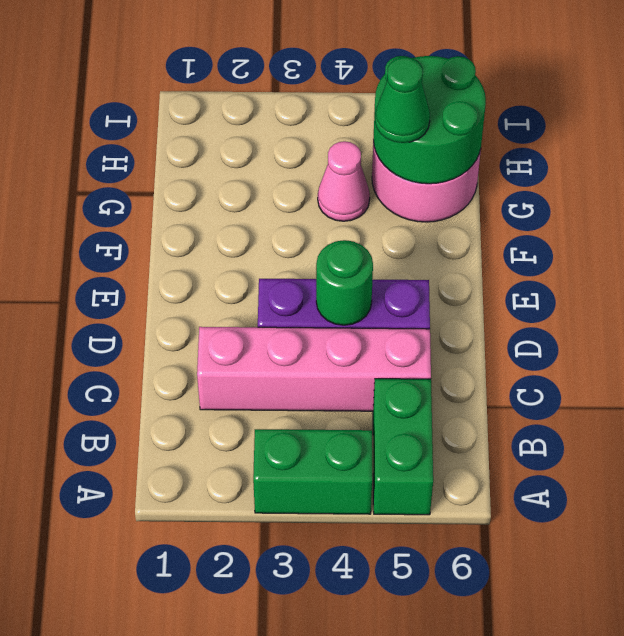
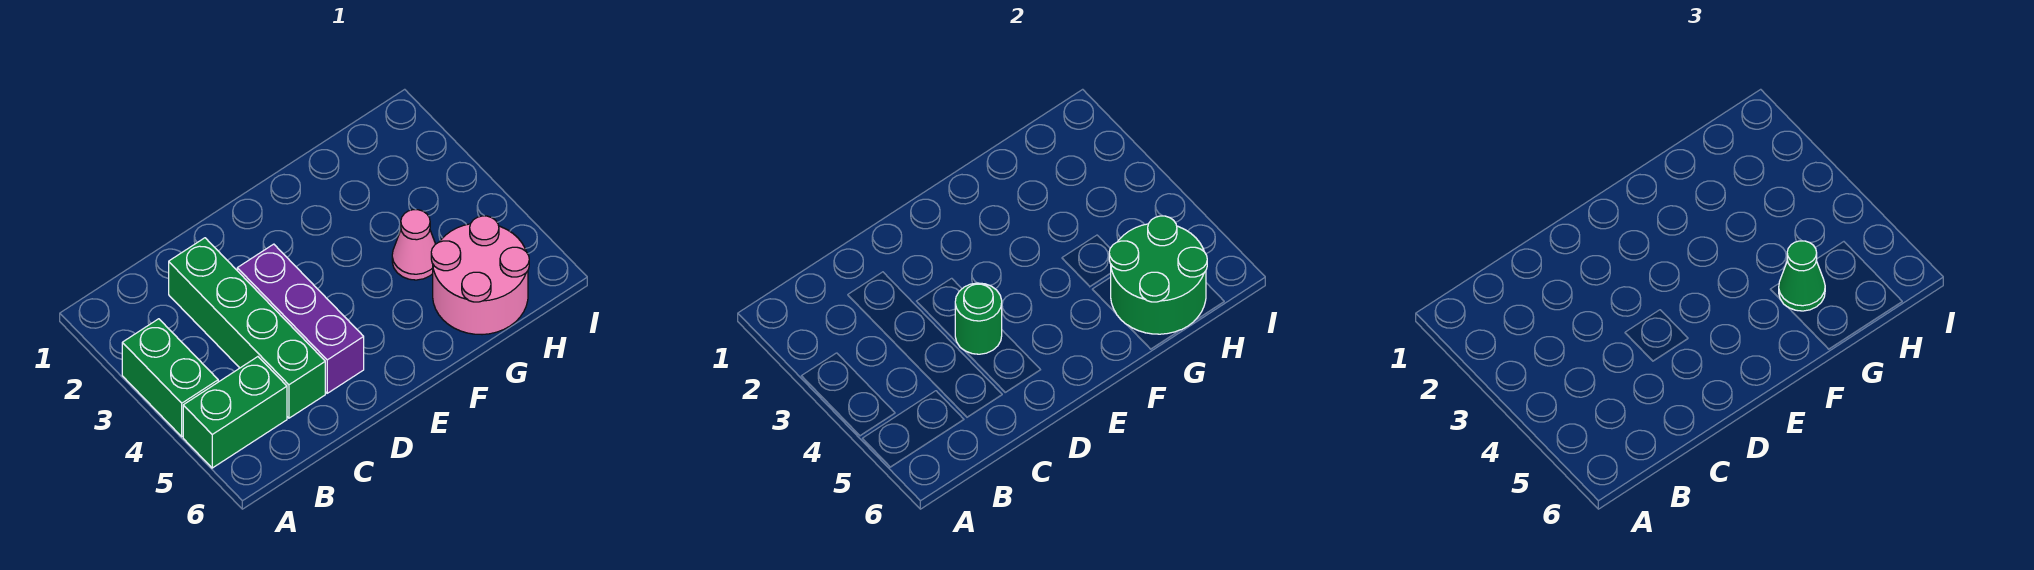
pink brick C2:C5 level 1 -> green brick C2:C5 level 1

